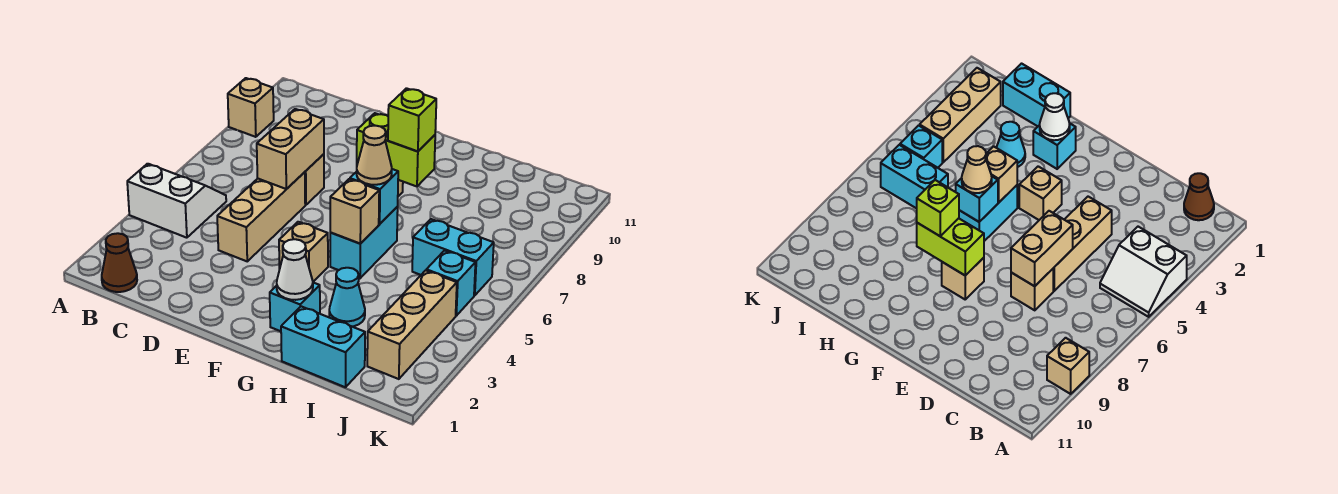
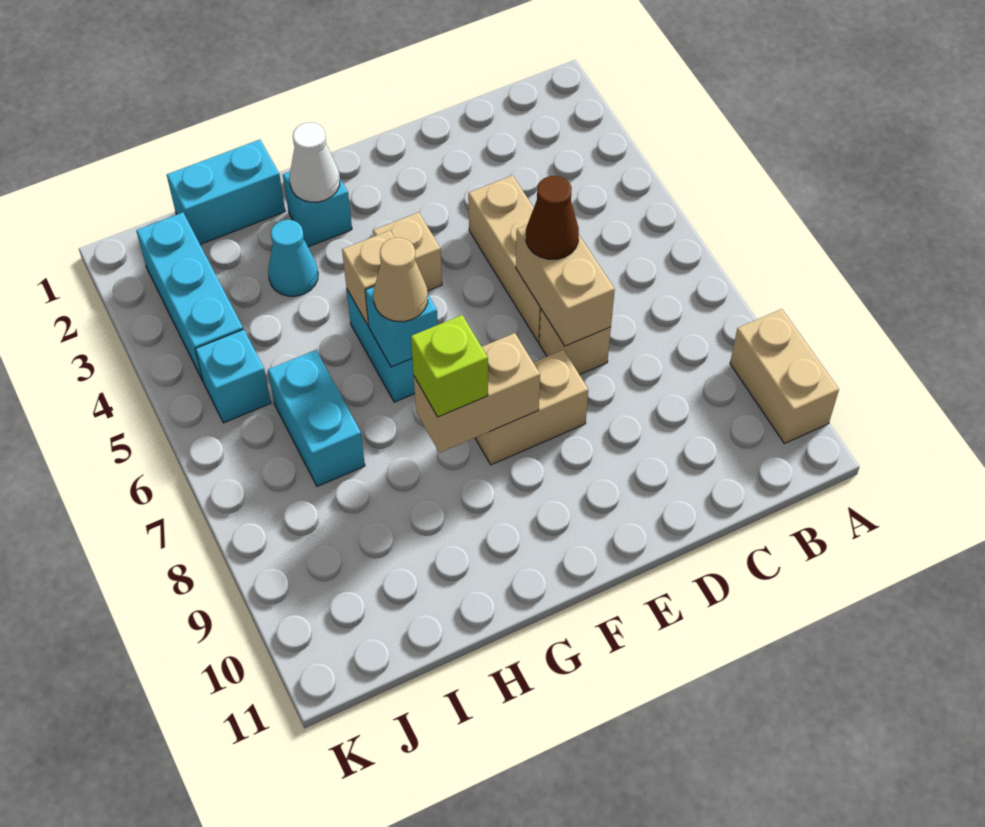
white slope A4:B5 level 1 top 4 -> none
tan brick A9 level 1 -> tan brick A9:A10 level 1
brown cone B1 level 1 -> brown cone D6 level 3
tan brick F8 level 1 -> tan brick E8:F8 level 1
lime brick F8:G8 level 2 -> tan brick F8:G8 level 2
cyan brick I6:J6 level 1 -> cyan brick I6:I7 level 1
tan brick J2:J4 level 1 -> cyan brick J2:J4 level 1

